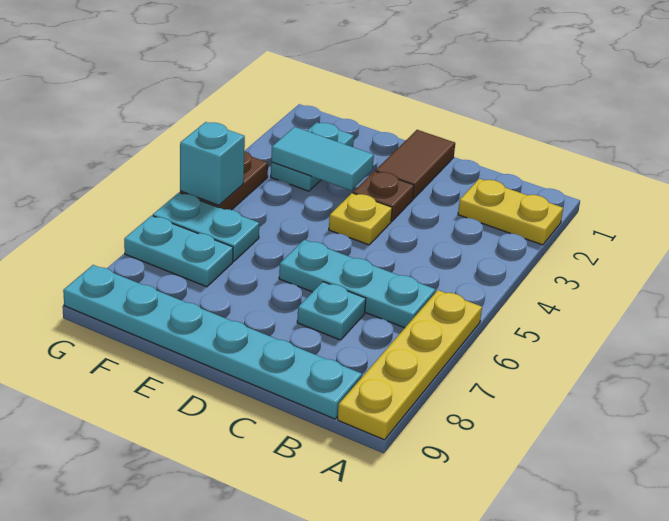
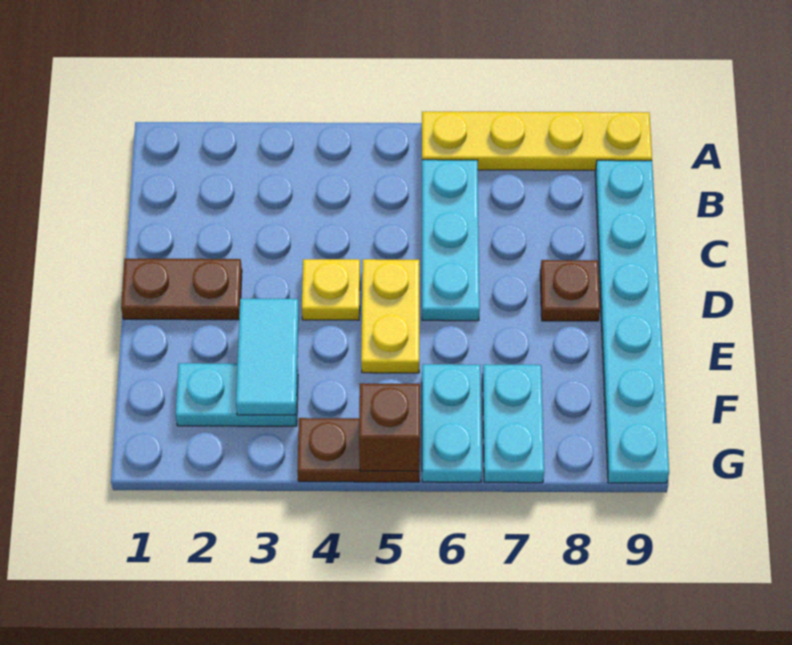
yellow plate A2:B2 level 1 -> yellow plate D5:E5 level 1
cyan plate C7 level 1 -> none
brown tile D1:D2 level 1 -> brown plate D1:D2 level 1
brown plate D3 level 1 -> brown plate D8 level 1
cyan brick G5 level 2 -> brown brick G5 level 2

